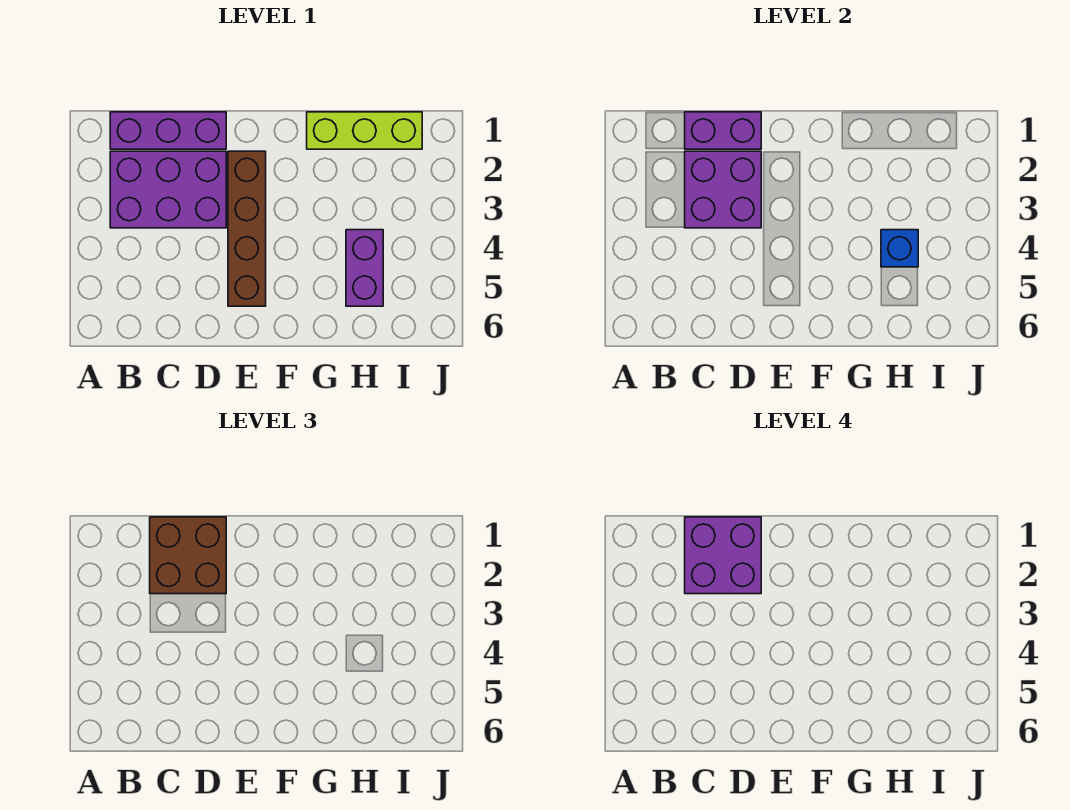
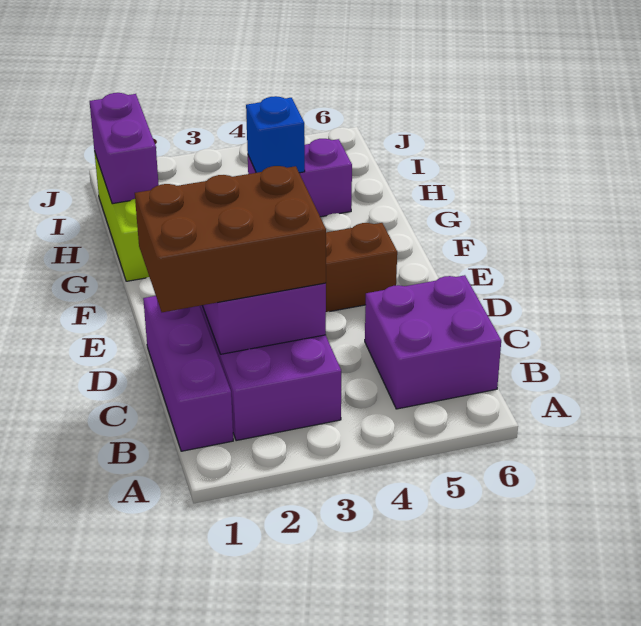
purple brick C1:D1 level 2 -> purple brick H1:I1 level 2
brown brick C1:D2 level 3 -> brown brick C1:D3 level 3
purple brick C1:D2 level 4 -> purple brick B5:C6 level 1

